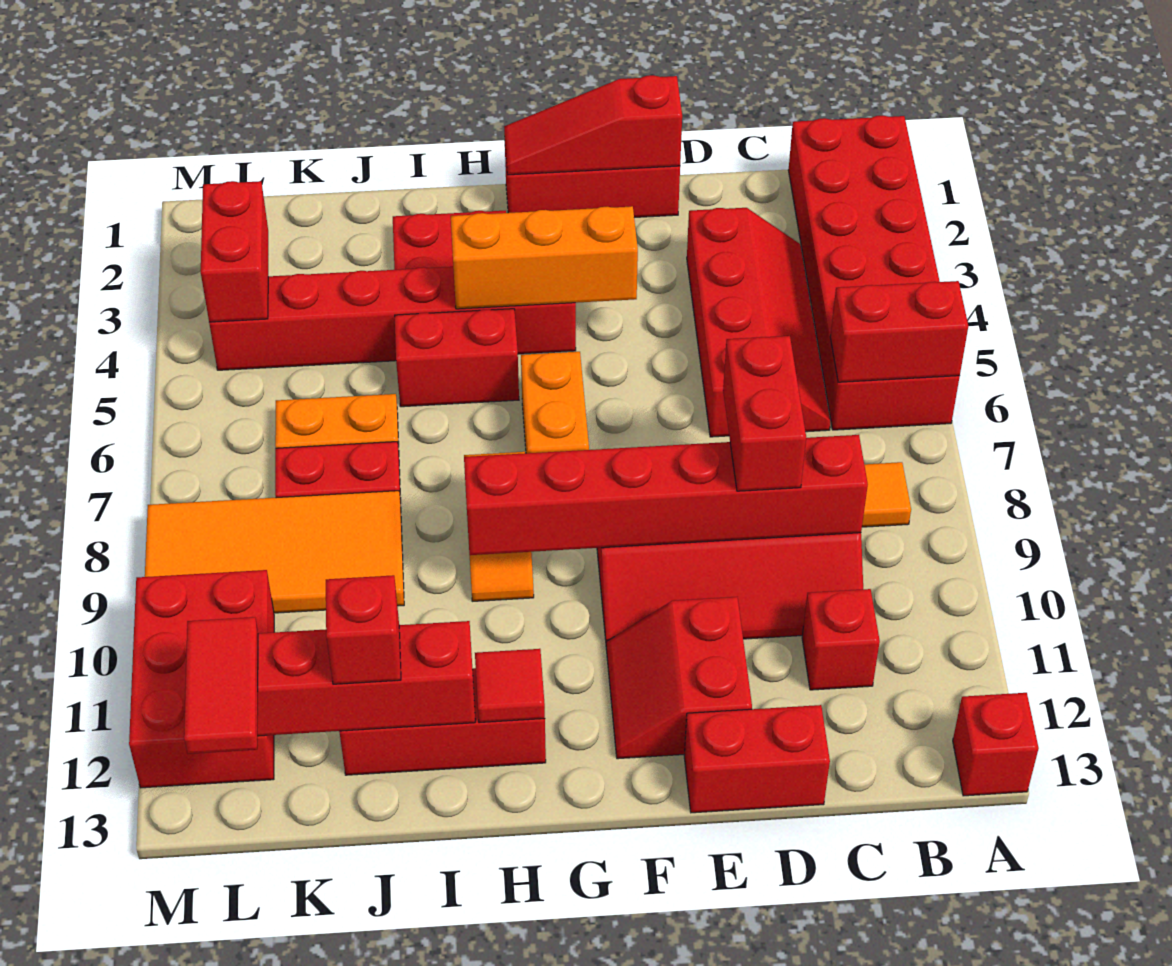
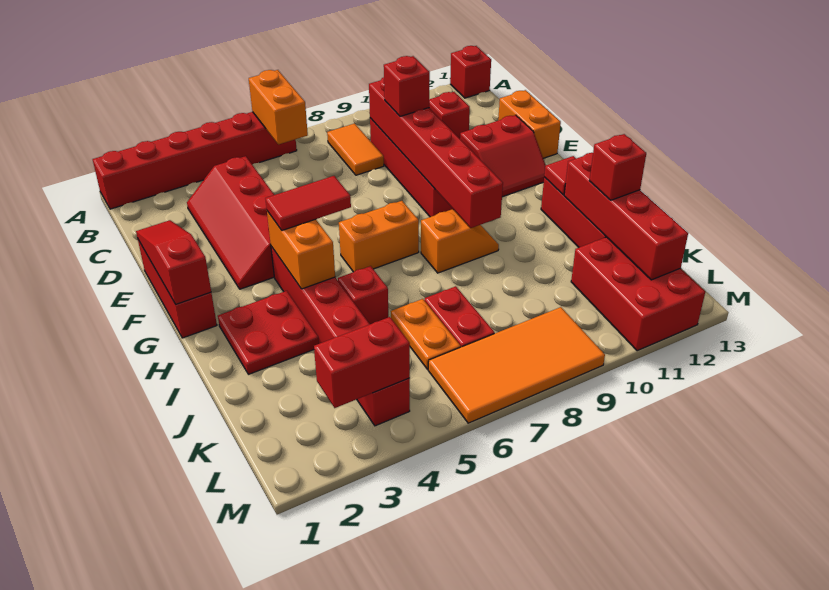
red brick A1:B6 level 1 -> red brick A1:A6 level 1
red brick A6:B6 level 2 -> orange brick A6:B6 level 2
red slope C3:D6 level 1 top D -> red slope C3:F4 level 1 top 4
red brick D8:D9 level 3 -> red brick D9 level 3
red brick D13:E13 level 1 -> orange brick D13:E13 level 1
red slope E1:G1 level 2 top E -> red slope E1:G1 level 2 top G
orange brick F4:H4 level 2 -> orange brick G4:H4 level 2
red brick H5:I5 level 1 -> red brick I5 level 1
orange tile J8:M9 level 1 -> orange tile L6:M9 level 1
red brick L10:M12 level 1 -> red brick K11:M12 level 1
red tile L12:L13 level 3 -> red tile G4:G5 level 3

